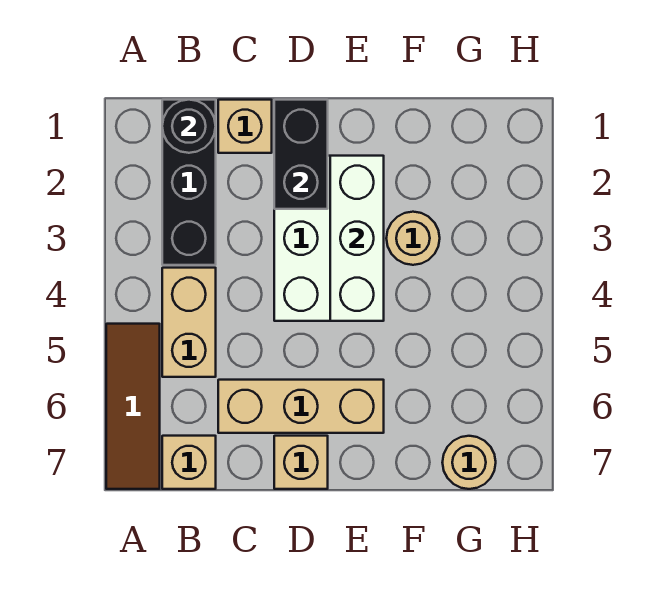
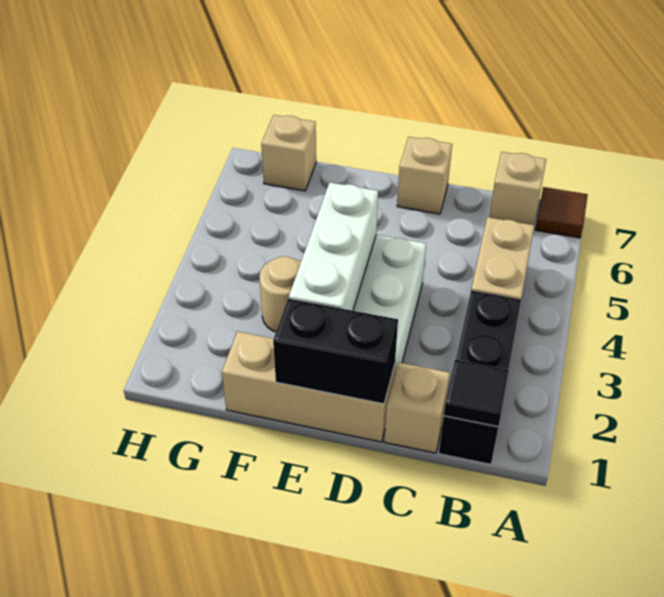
brown tile A5:A7 level 1 -> brown tile A7 level 1
black round brick B1 level 2 -> black tile B1 level 2
tan brick C6:E6 level 1 -> tan brick D1:F1 level 1
black brick D1:D2 level 2 -> black brick D1:E1 level 2
tan round brick G7 level 1 -> tan brick G7 level 1

